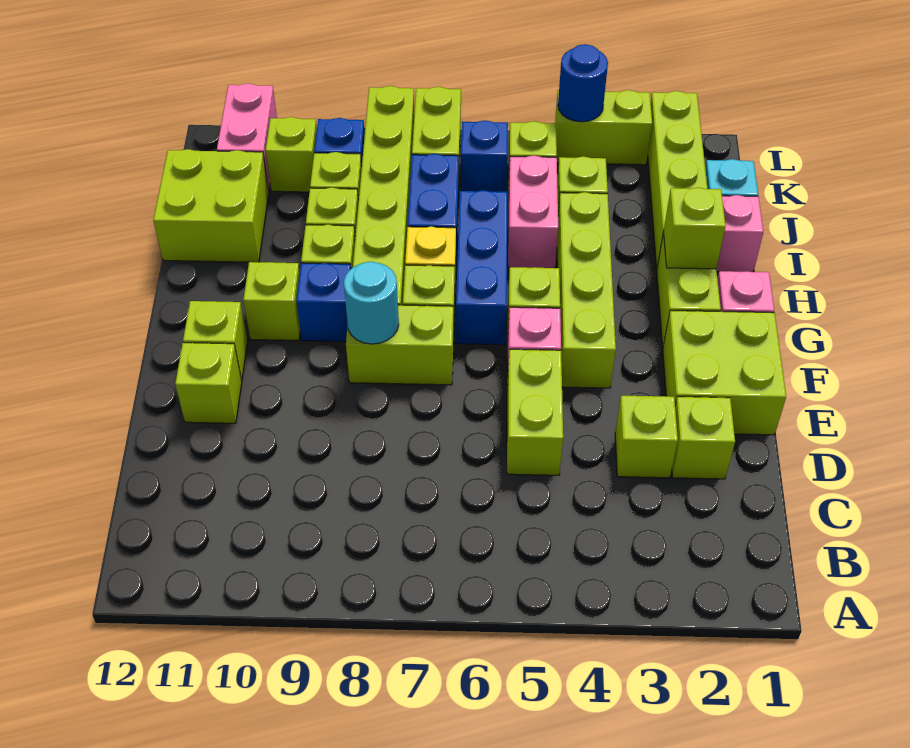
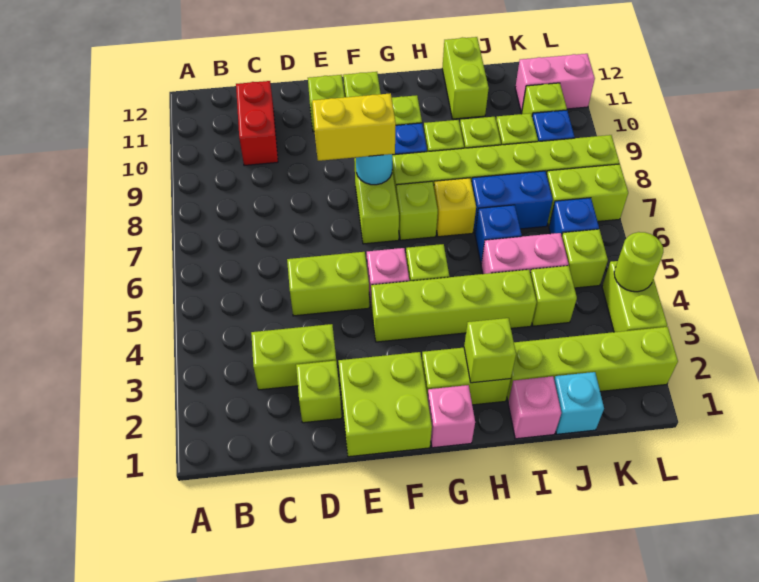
none -> red brick C10:C11 level 1
lime brick D3 level 1 -> lime brick C3:D3 level 1
none -> yellow brick E8:F8 level 3
blue brick G6:I6 level 1 -> blue brick I6 level 1
lime brick I11:J12 level 1 -> lime brick I11:I12 level 1
blue round brick L4 level 2 -> lime round brick L4 level 2

